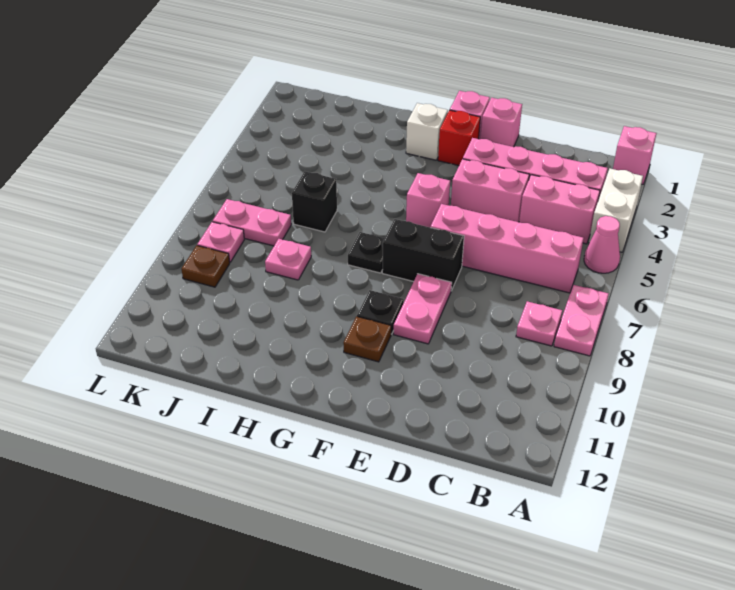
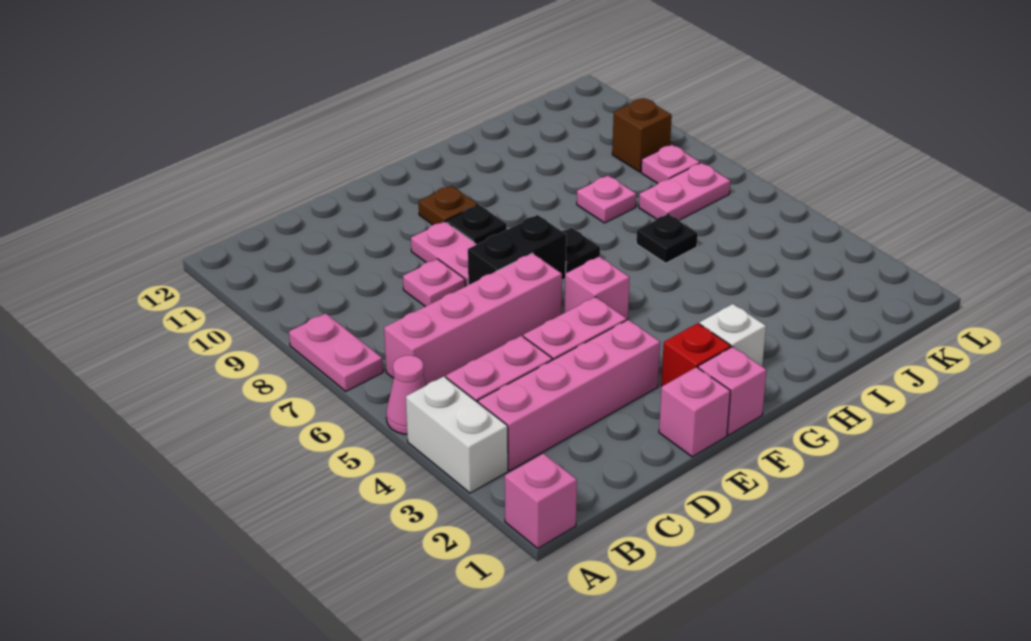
pink plate B8 level 1 -> pink plate D8 level 1
black brick I6 level 1 -> black plate I6 level 1
brown plate K9 level 1 -> brown brick K9 level 1

